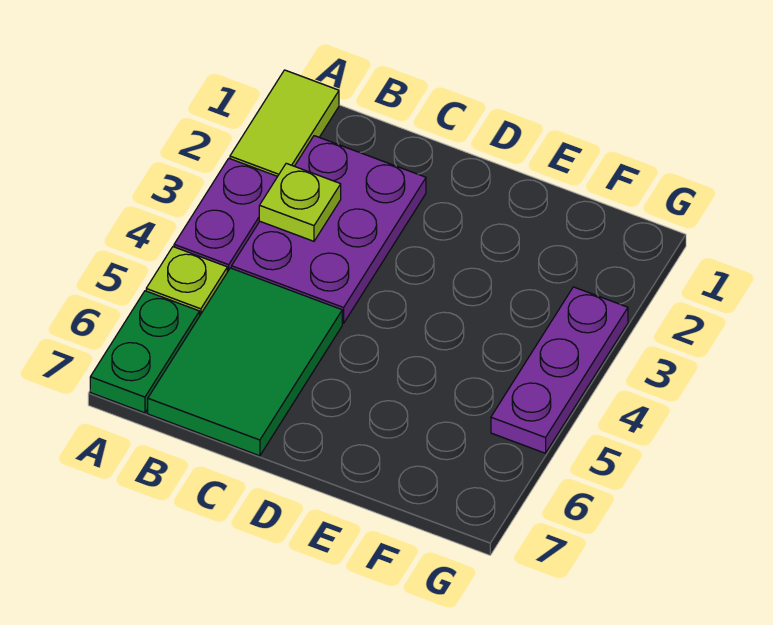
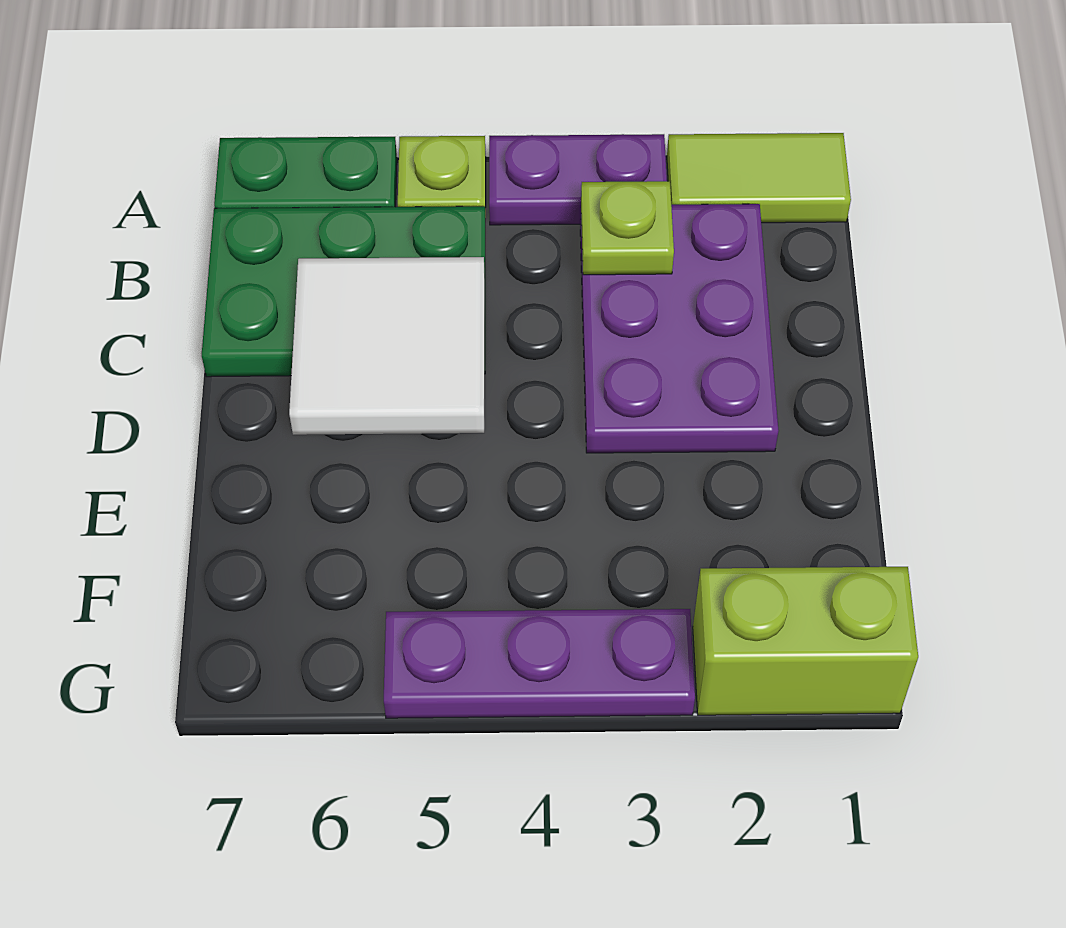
purple plate B2:C4 level 1 -> purple plate B2:D3 level 1
green tile B5:C7 level 1 -> green plate B5:C7 level 1
none -> white tile C5:D6 level 2
none -> lime brick G1:G2 level 1

